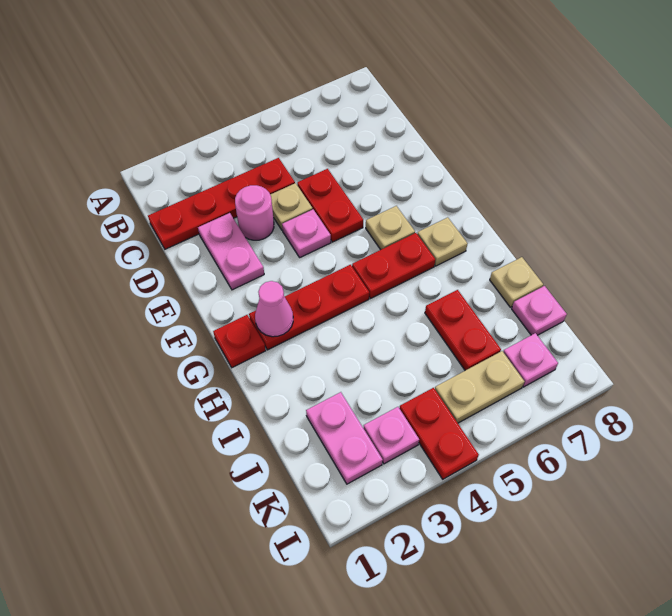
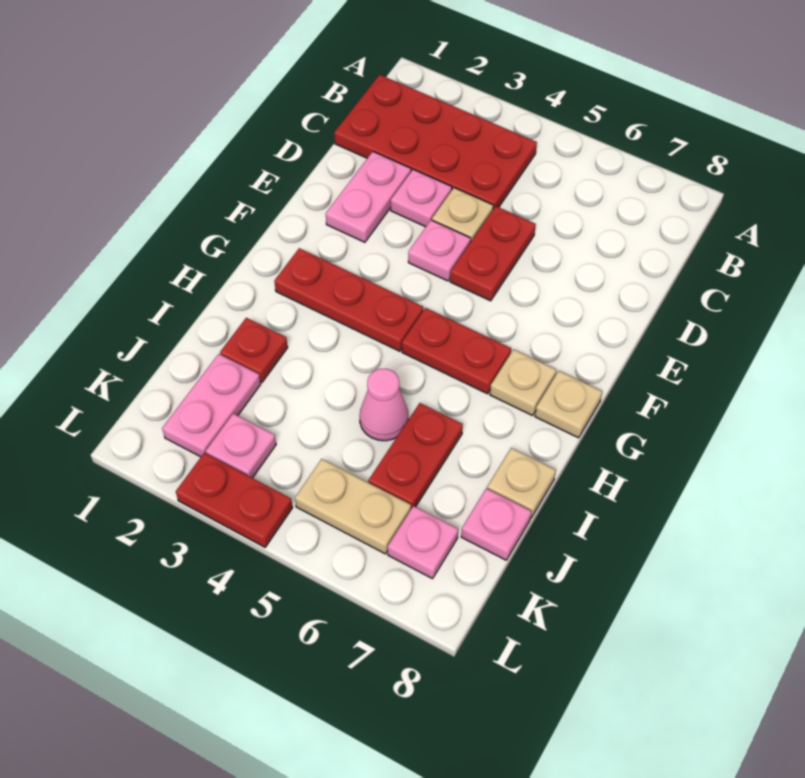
red plate C1:C4 level 1 -> red plate B1:C4 level 1
pink round brick D3 level 1 -> pink plate D3 level 1
tan plate F6 level 1 -> tan plate G8 level 1
red plate G1 level 1 -> red plate I2 level 1
pink cone G2 level 2 -> pink cone I5 level 1
red plate K4:L4 level 1 -> red plate L3:L4 level 1

